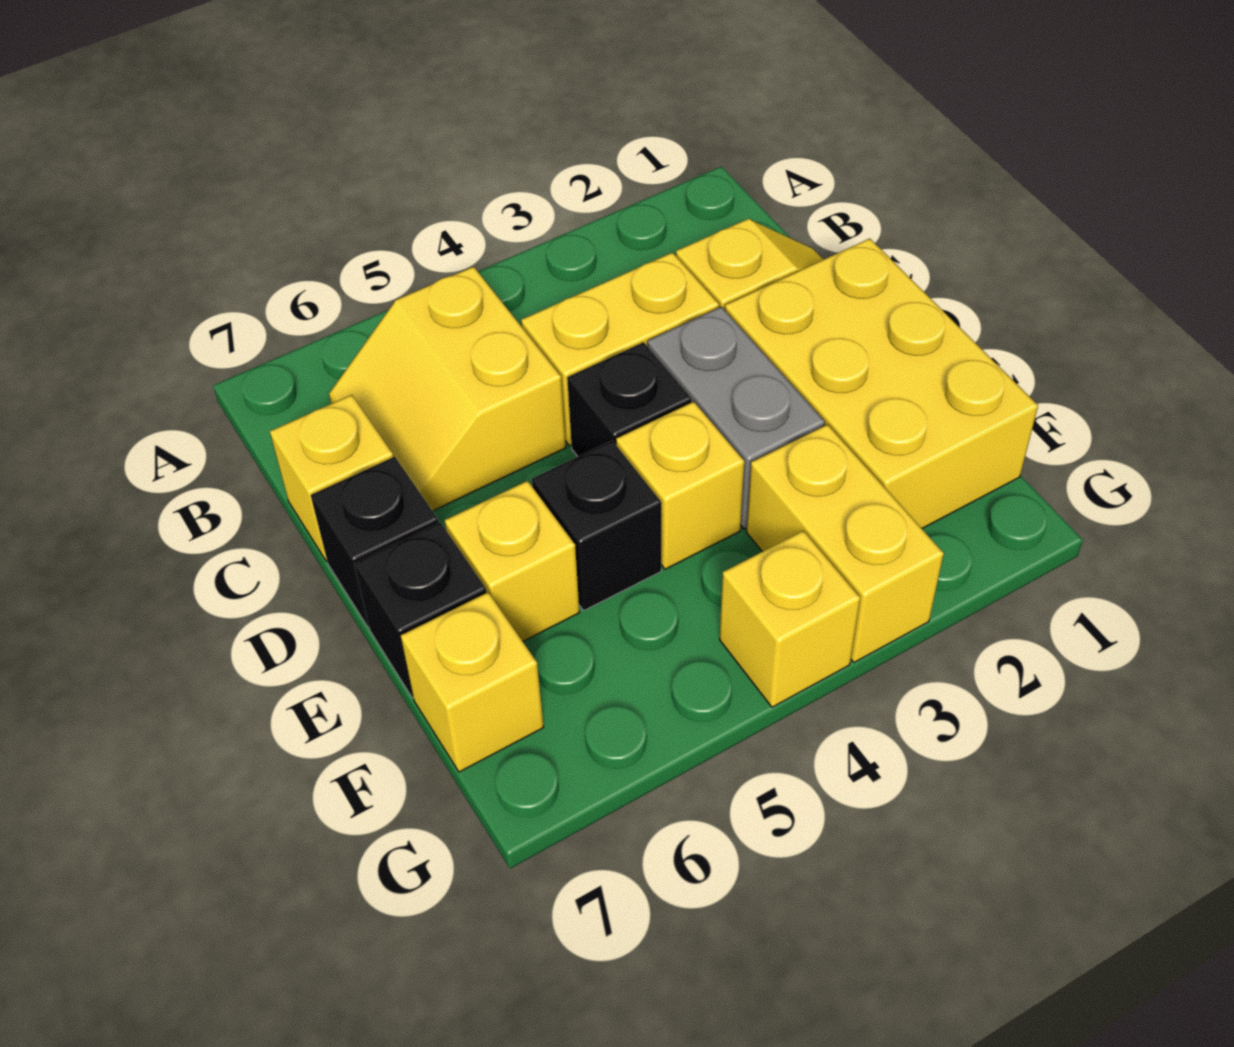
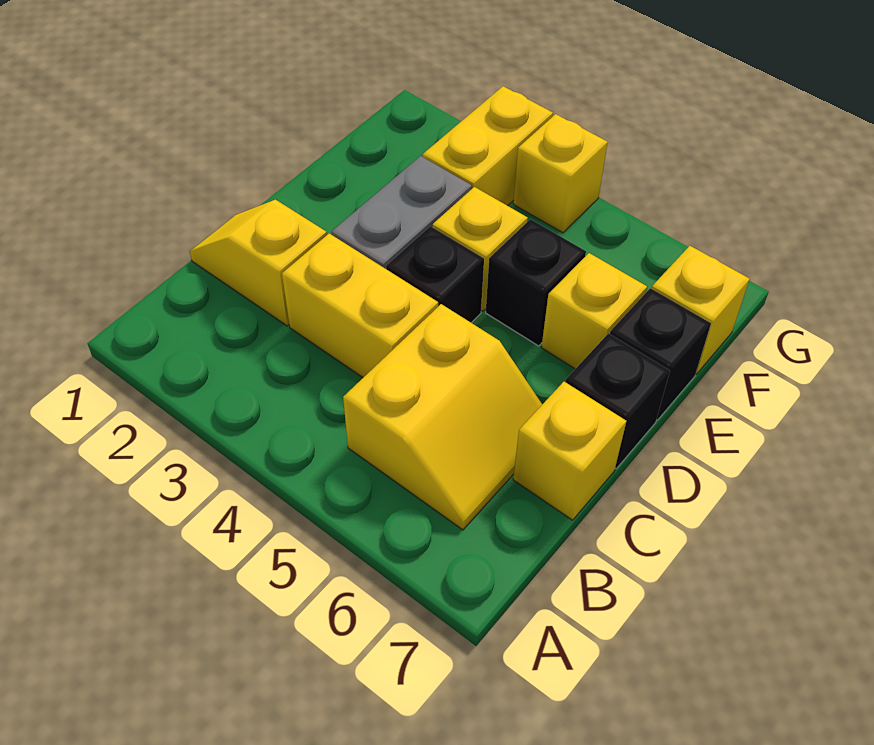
yellow brick D1:F2 level 1 -> none

